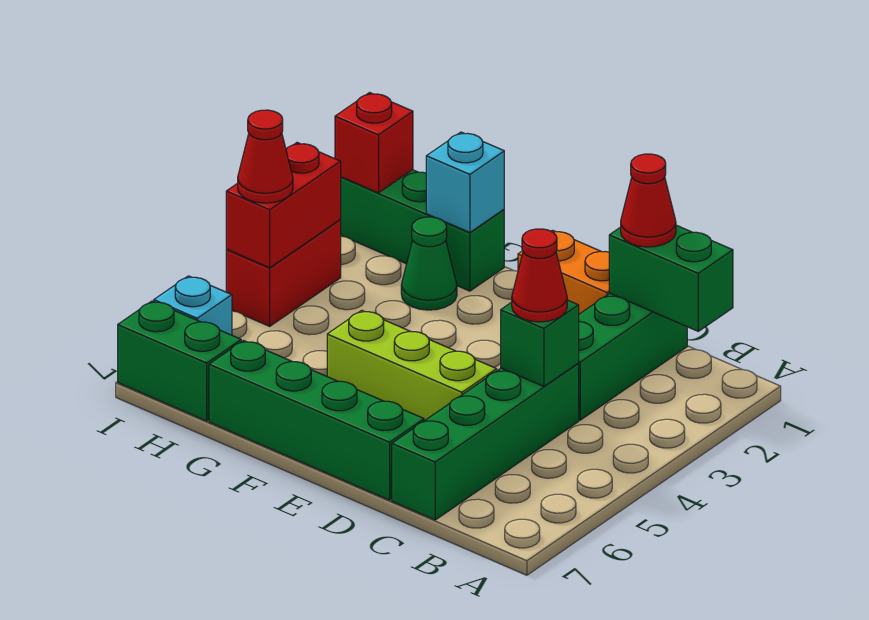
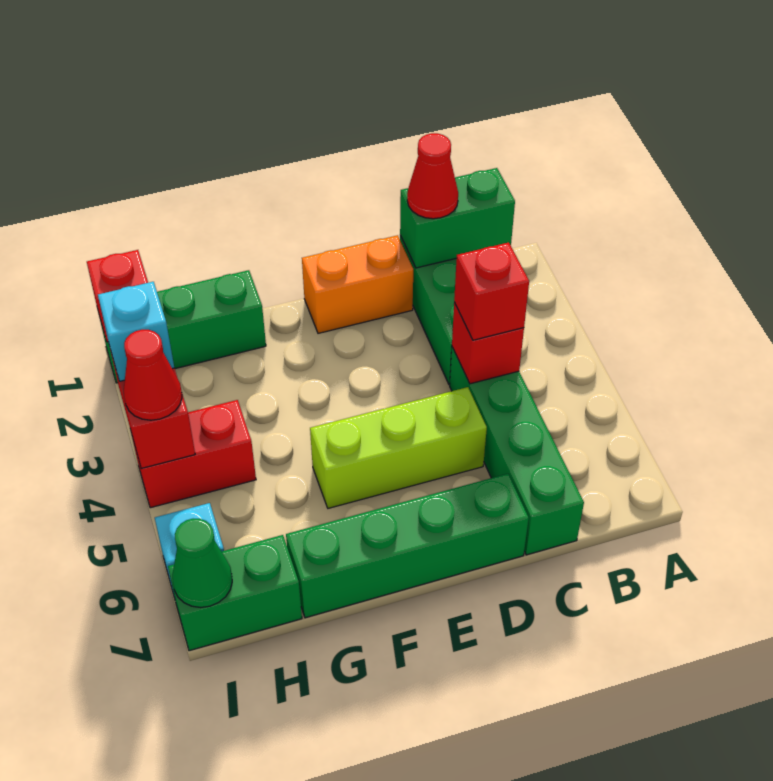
green brick C4 level 2 -> red brick C4 level 2
red cone C4 level 3 -> red brick C4 level 3
cyan brick G1 level 2 -> cyan brick I3 level 3
green cone G2 level 1 -> green cone I7 level 2
red brick I3:I4 level 1 -> red brick H4:I4 level 1

